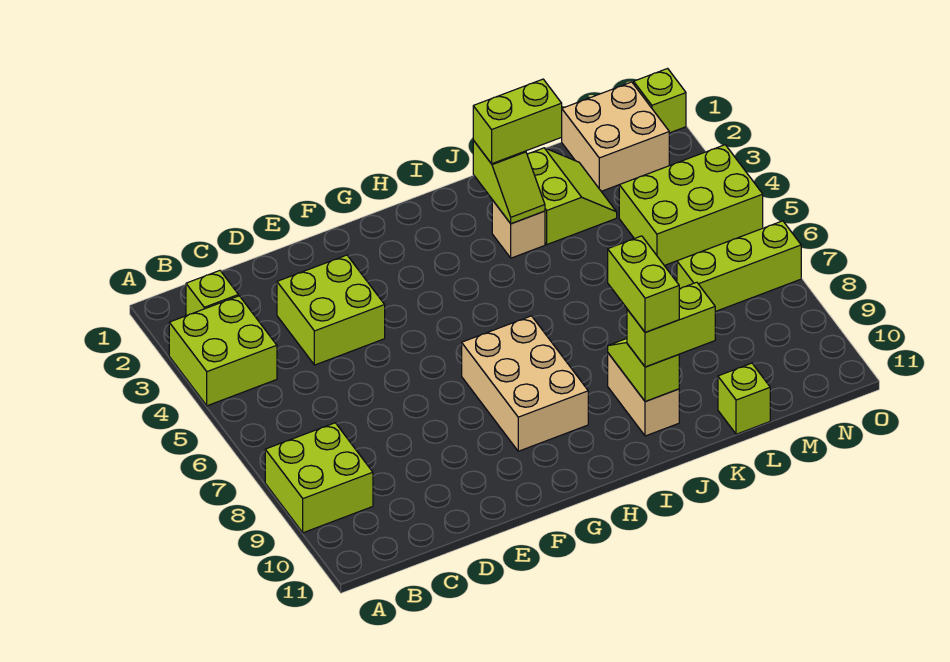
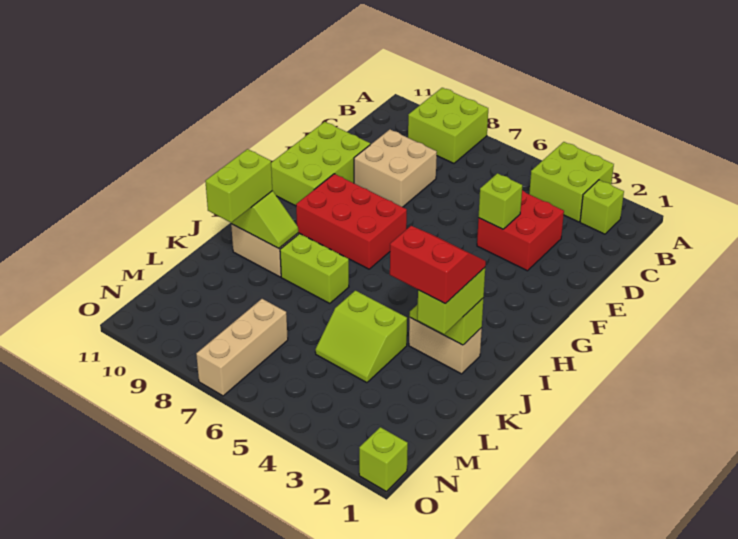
lime brick D3:E4 level 1 -> red brick D3:E4 level 1
tan brick G7:H9 level 1 -> red brick G7:H9 level 1
none -> red slope J2:K3 level 4 top K
tan brick J3 level 1 -> tan brick J2:J3 level 1
lime brick J9:J10 level 4 -> lime brick J7:J8 level 1
lime slope K2:L3 level 1 top K -> lime slope K4:L5 level 1 top K
lime brick L11 level 1 -> lime brick E4 level 2
tan brick M1:N2 level 1 -> tan brick D8:E9 level 1
lime brick M4:O5 level 1 -> lime brick E10:G11 level 1
lime brick M7:O7 level 1 -> tan brick M7:O7 level 1

